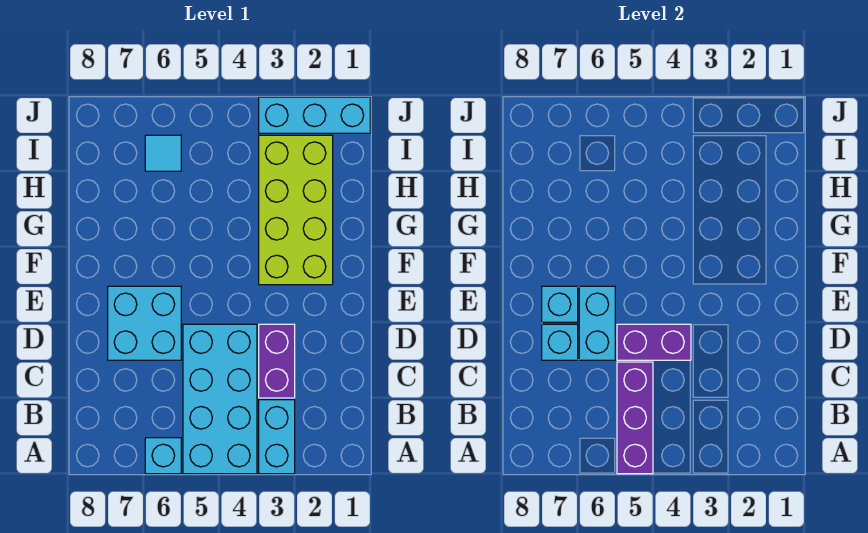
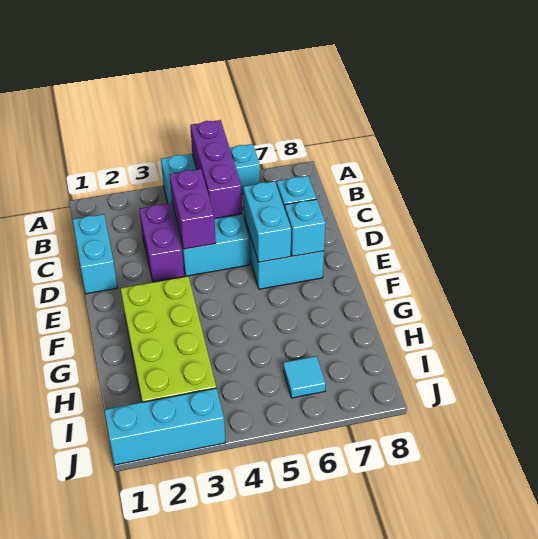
cyan brick A3:B3 level 1 -> cyan brick C1:D1 level 1
purple brick D4:D5 level 2 -> purple brick C4:D4 level 2

